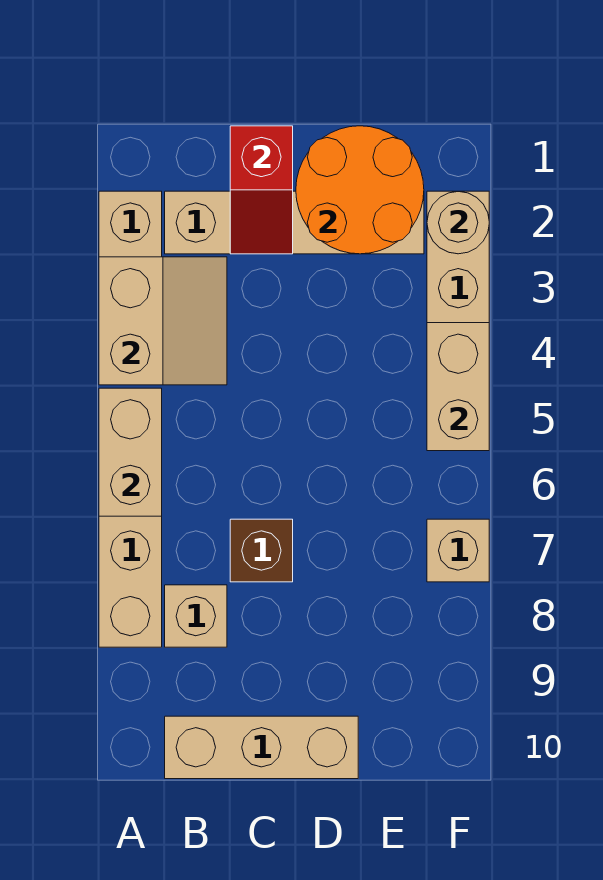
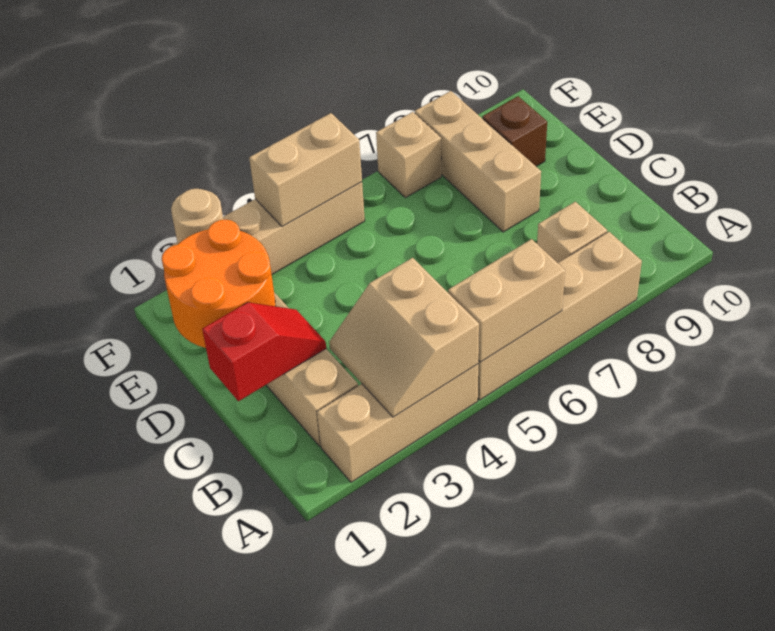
tan slope A3:B4 level 2 top A -> tan slope A3:B4 level 2 top 4
tan brick B10:D10 level 1 -> tan brick D8:F8 level 1
brown brick C7 level 1 -> brown brick E9 level 1

